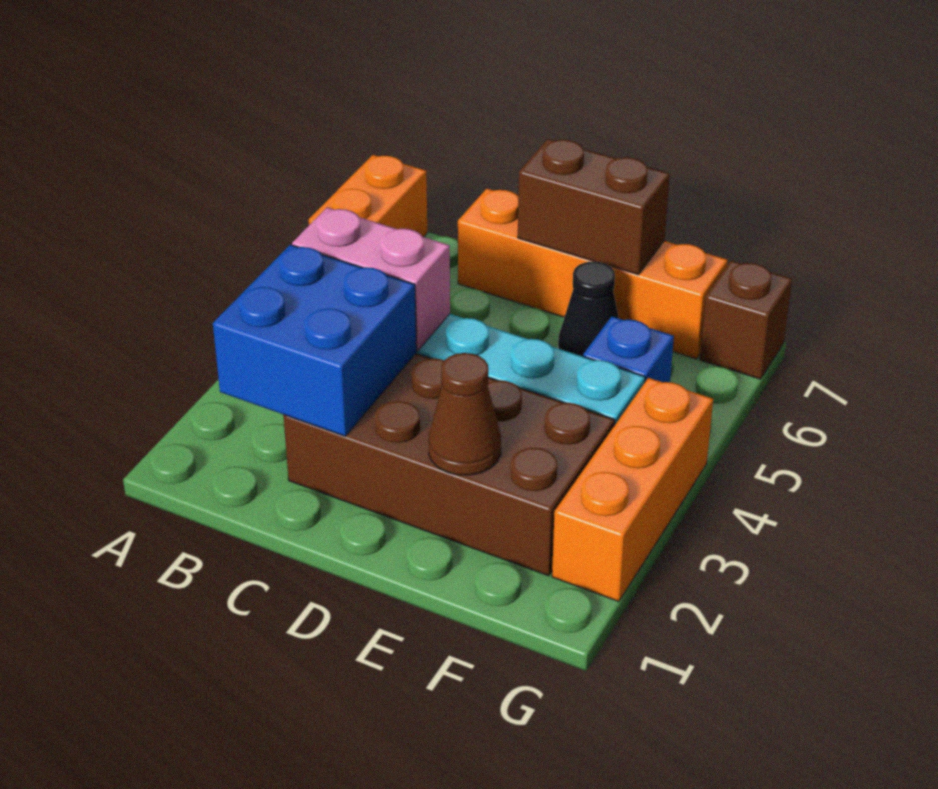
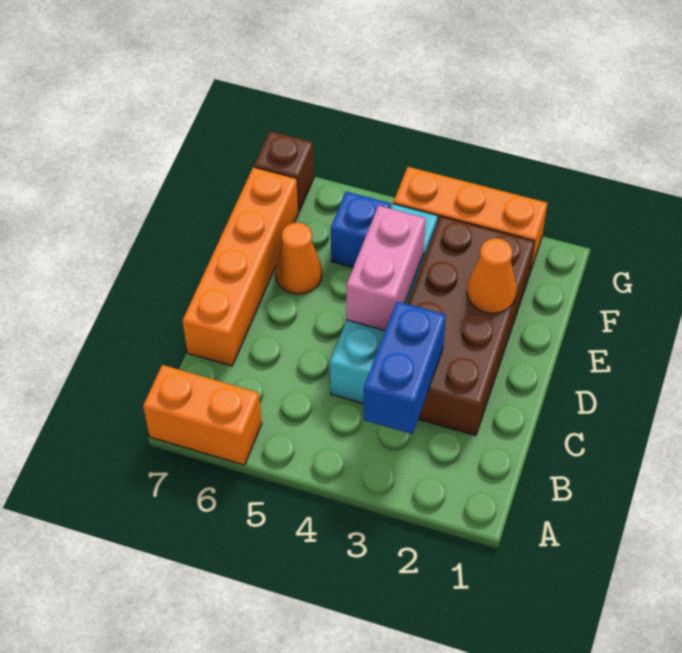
blue brick B2:C3 level 2 -> blue brick B3:C3 level 2
pink brick B4:C4 level 2 -> pink brick D4:E4 level 2
brown brick D7:E7 level 2 -> none
brown cone E2 level 2 -> orange cone E2 level 2
black cone E6 level 1 -> orange cone E6 level 1

